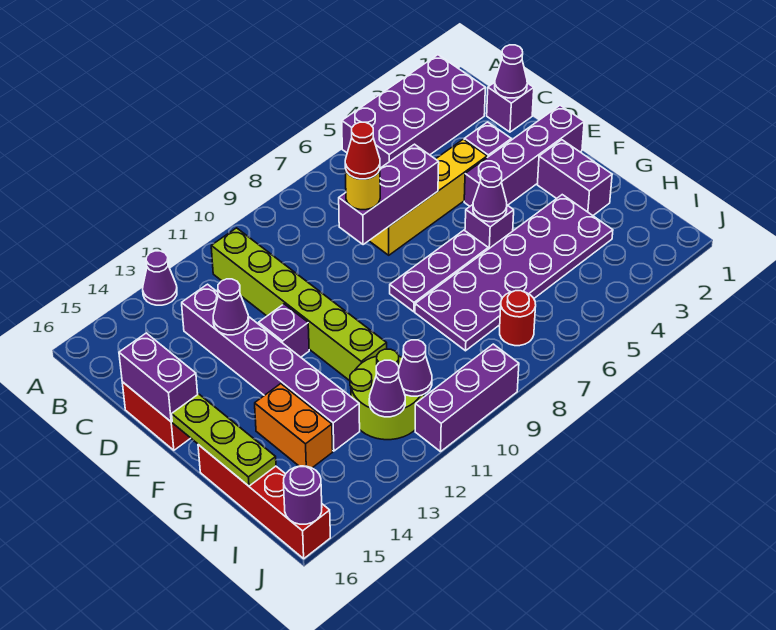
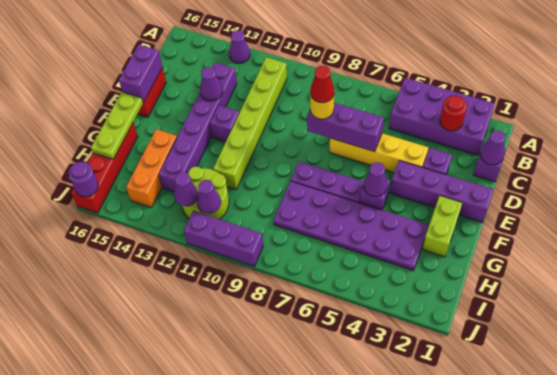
purple brick F2:G2 level 1 -> lime brick F2:G2 level 1
orange brick G14:H14 level 1 -> orange brick G14:I14 level 1
red round brick I7 level 1 -> red round brick B3 level 2

